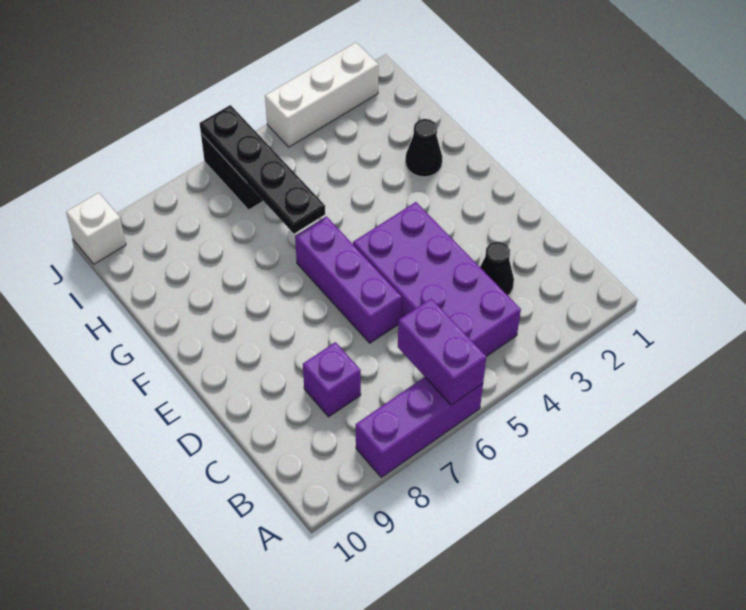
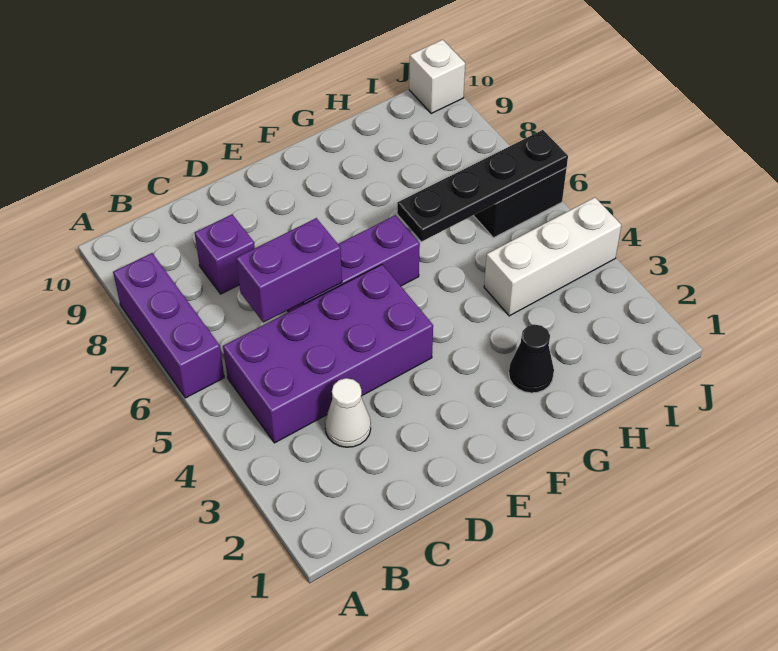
purple brick A6:B6 level 2 -> purple brick C6:D6 level 2
black cone C3 level 1 -> white cone C3 level 1
white brick J2:J4 level 1 -> white brick H4:J4 level 1

